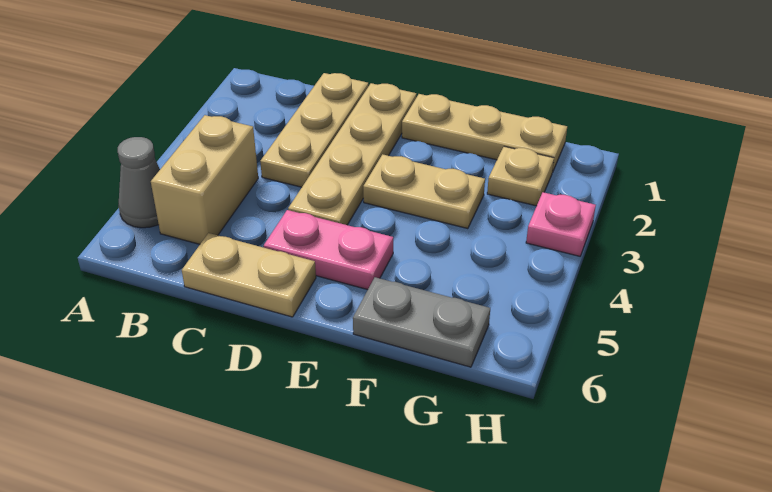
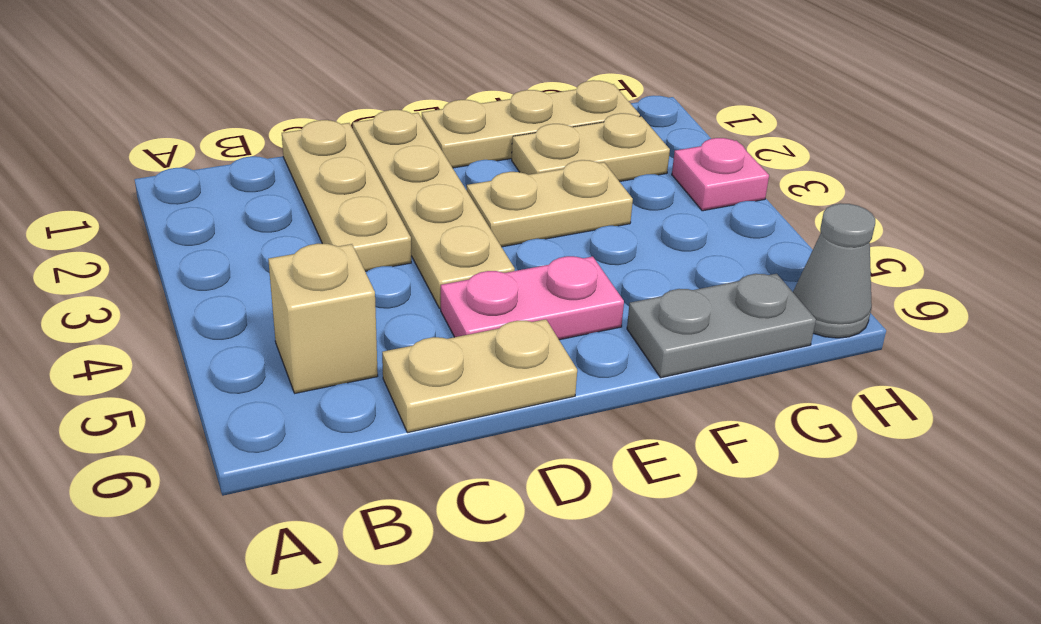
grey cone A5 level 1 -> grey cone H6 level 1
tan brick B4:B5 level 1 -> tan brick B5 level 1
tan plate G2 level 1 -> tan plate F2:G2 level 1

